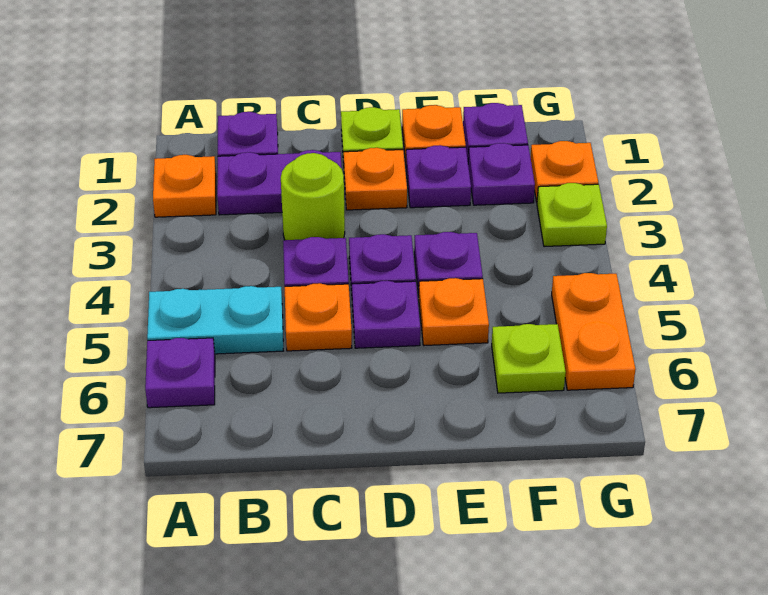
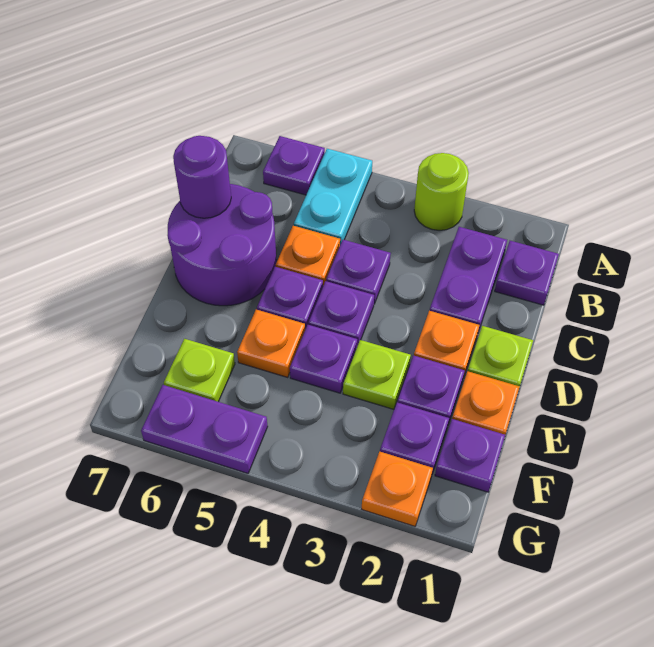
orange plate A2 level 1 -> none
lime round brick C3 level 1 -> lime round brick A3 level 1
none -> purple round brick C6:D7 level 1
none -> purple round brick C7 level 2
lime plate G3 level 1 -> lime plate E3 level 1
orange plate G5:G6 level 1 -> purple plate G5:G6 level 1

